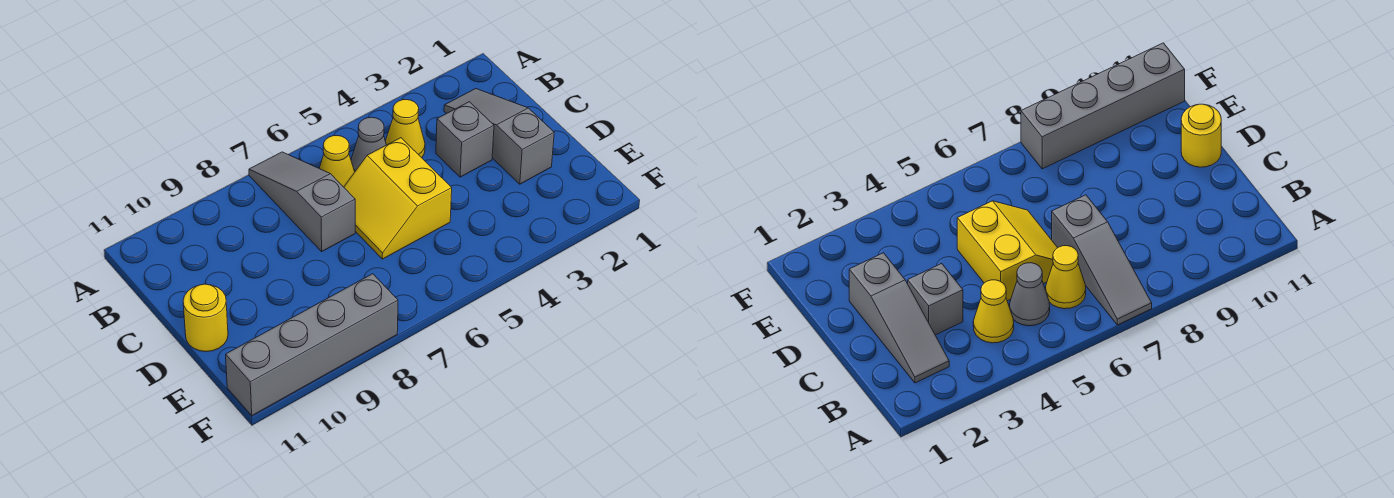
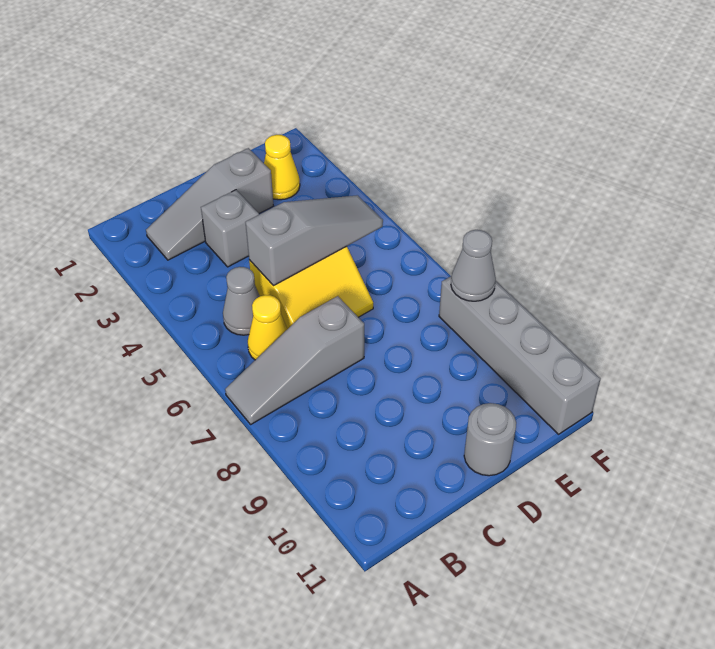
yellow cone B4 level 1 -> yellow cone E2 level 1
none -> grey slope C5:E5 level 2 top C
yellow round brick D11 level 1 -> grey round brick D11 level 1
none -> grey cone F8 level 2

